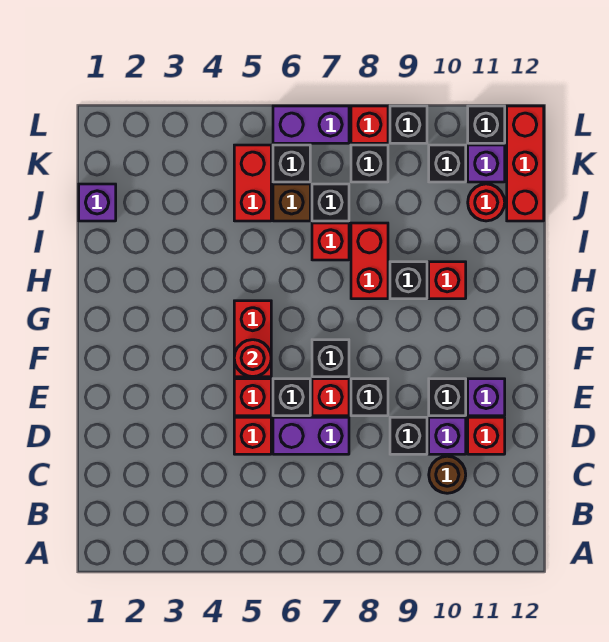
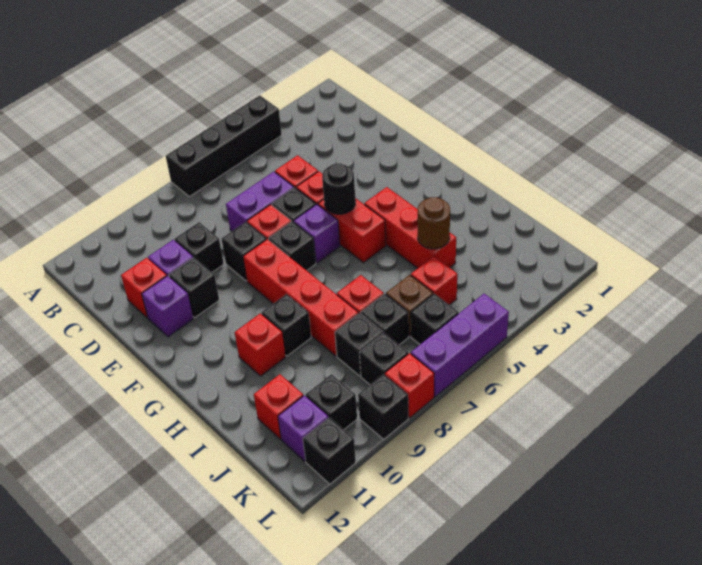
none -> black brick A4:A7 level 1
brown round brick C10 level 1 -> brown round brick I4 level 2
red round brick F5 level 2 -> black round brick F5 level 2
red brick H8:I8 level 1 -> red brick F8:I8 level 1
purple brick J1 level 1 -> purple brick F6 level 1
red brick J5:K5 level 1 -> red brick J5 level 1
none -> black brick J8 level 1
red round brick J11 level 1 -> red brick J11 level 1
red brick J12:L12 level 1 -> red brick G4:I4 level 1
purple brick L6:L7 level 1 -> purple brick L5:L7 level 1

